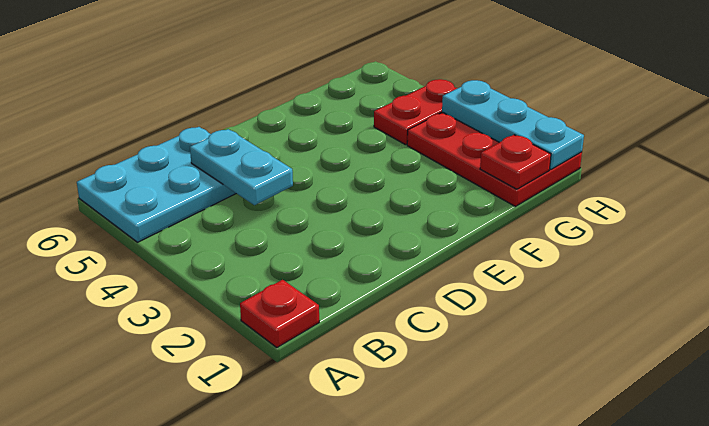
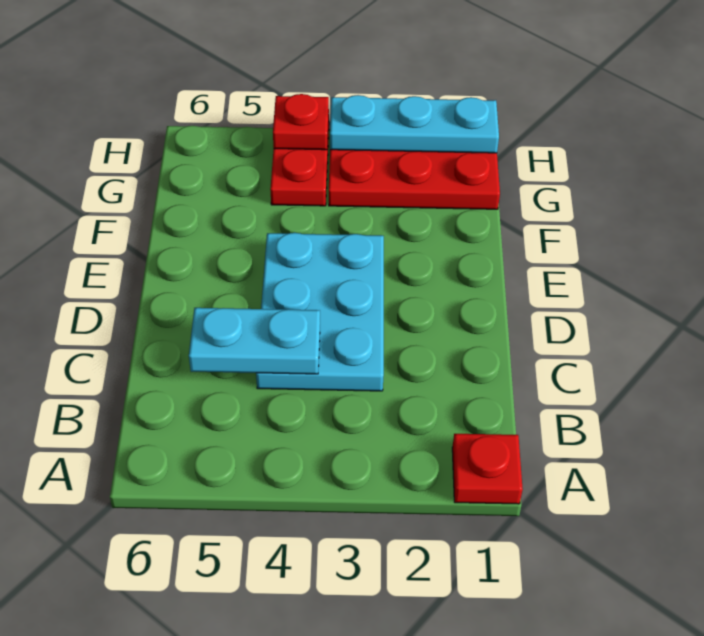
cyan plate A5:C6 level 1 -> cyan plate C3:E4 level 1
red plate G1 level 2 -> red plate H4 level 2

